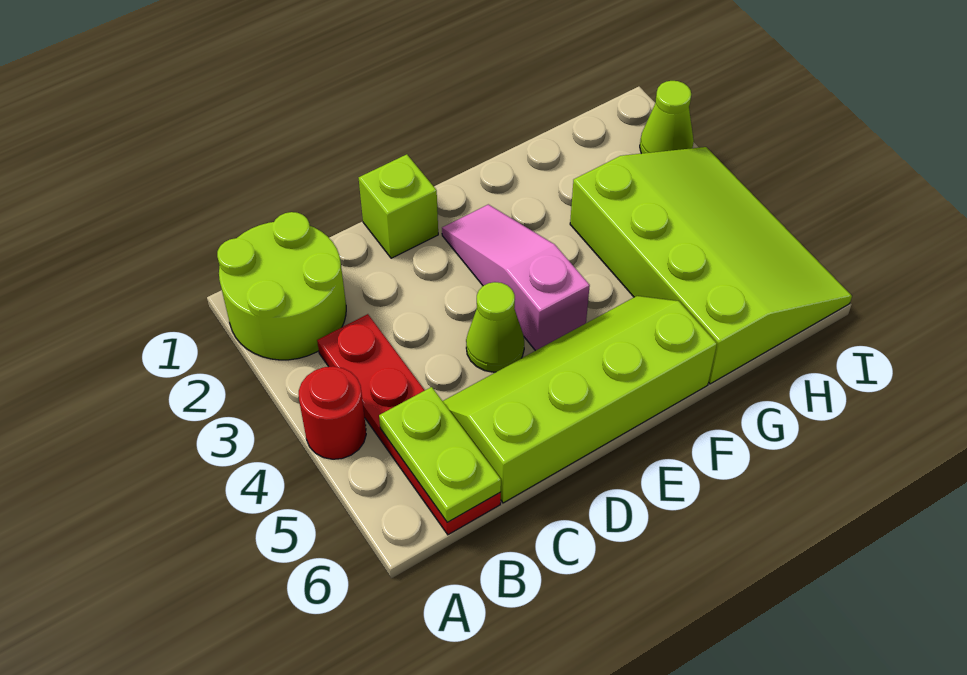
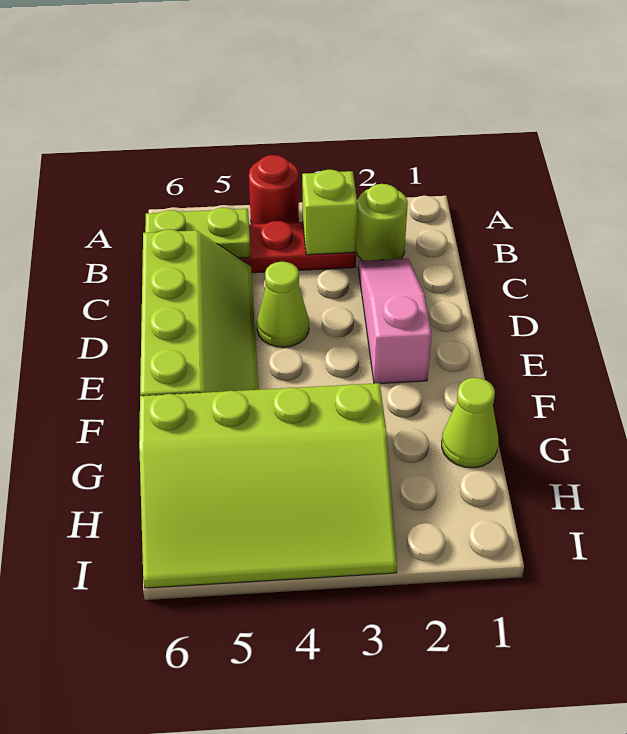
lime round brick A1:B2 level 1 -> lime round brick B2 level 1
lime brick D1 level 1 -> lime brick B3 level 2
pink slope E2:E4 level 1 top 4 -> pink slope C2:E2 level 1 top E
lime cone I2 level 1 -> lime cone G1 level 1

